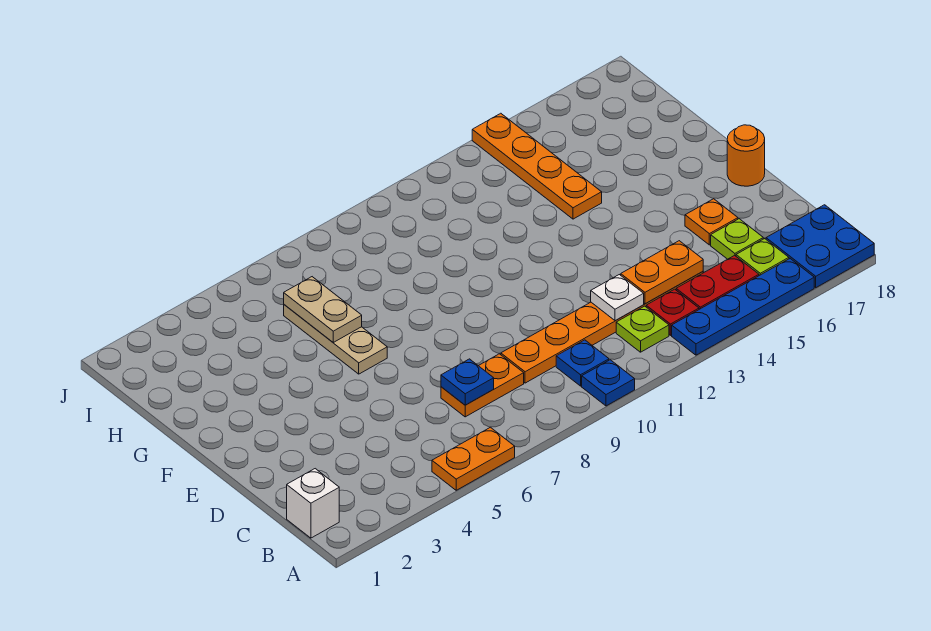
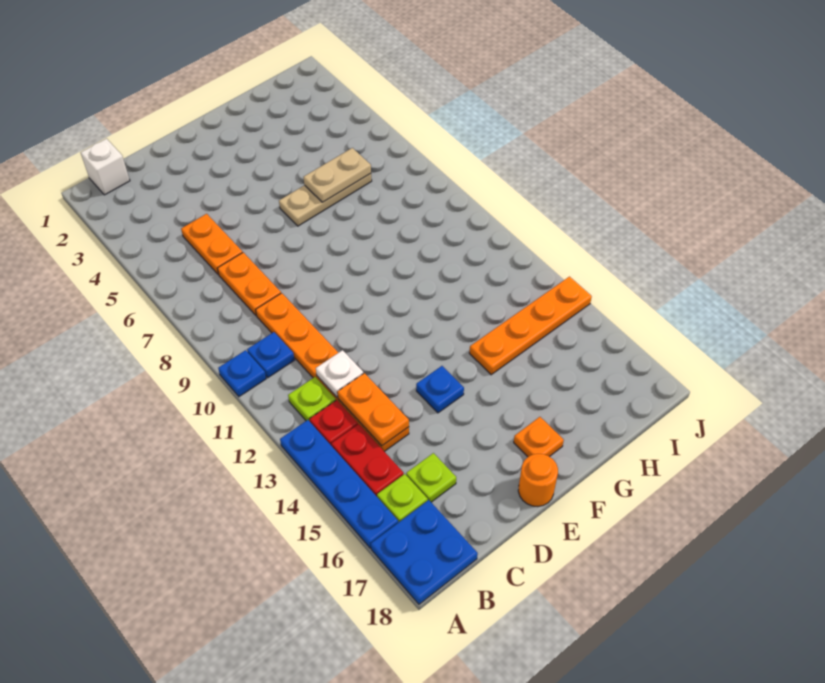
orange plate A5:A6 level 1 -> orange plate C5:C6 level 1
blue plate C7 level 2 -> blue plate E14 level 1
orange plate D16 level 1 -> orange plate F17 level 1

